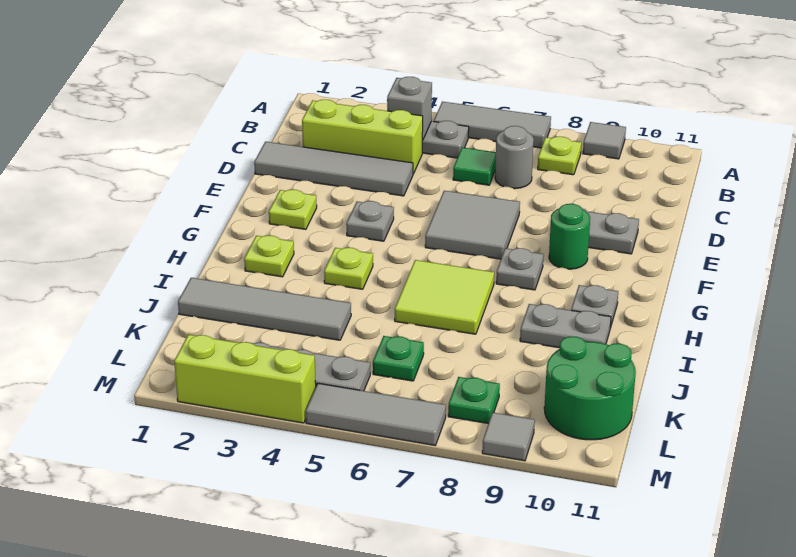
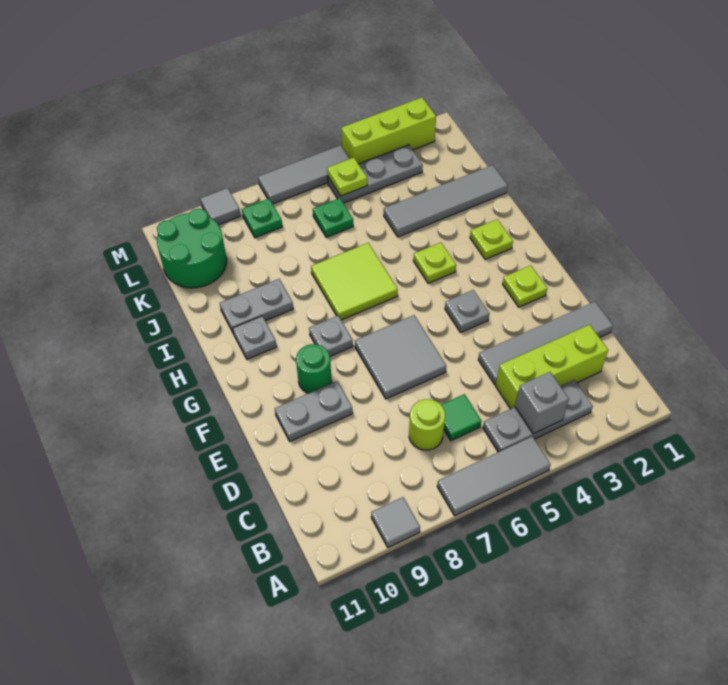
lime plate B8 level 1 -> lime plate L5 level 2
grey round brick C7 level 1 -> lime round brick C7 level 1

